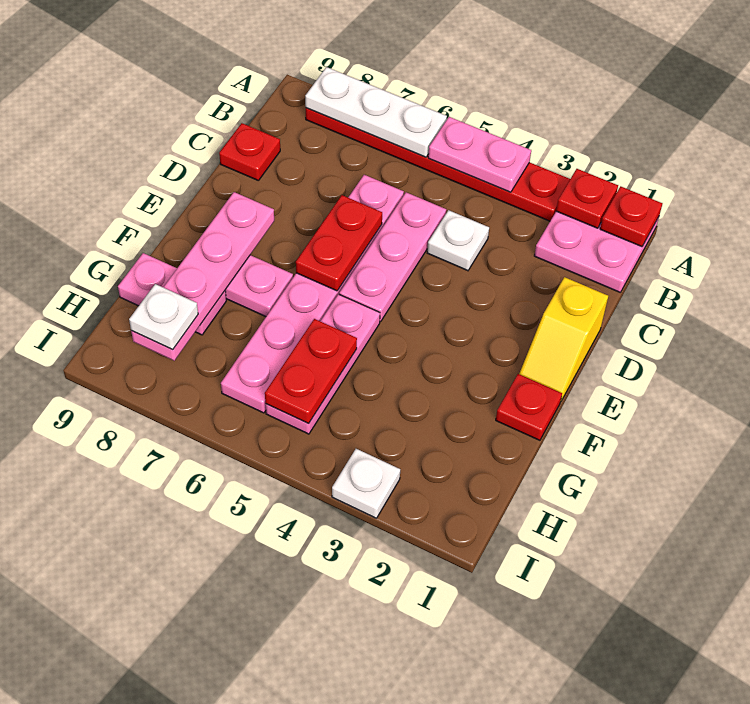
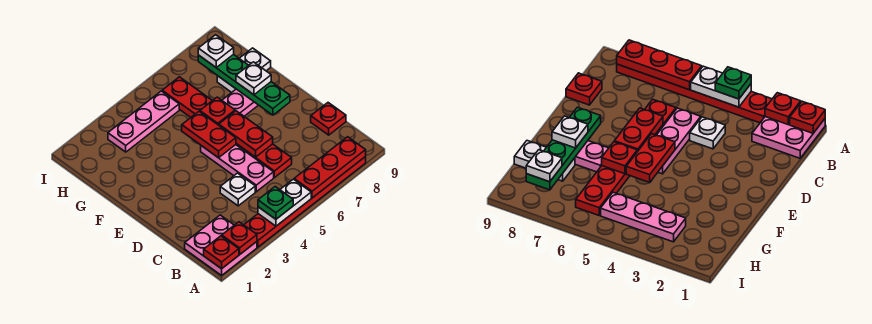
pink plate A4:A5 level 2 -> white plate A4:A5 level 2
none -> green plate A4 level 3
white plate A6:A8 level 2 -> red plate A6:A8 level 2
pink plate C6:H6 level 1 -> red plate C6:H6 level 1
yellow slope D1:E1 level 1 top D -> none
pink plate E8:H8 level 2 -> green plate E8:H8 level 2
red plate F1 level 1 -> red plate F6 level 2
pink plate F5:H5 level 1 -> pink plate H3:H5 level 1
red plate G5:H5 level 2 -> red plate E5:F5 level 2
pink plate G8:G9 level 1 -> white plate G8:G9 level 1
white plate I3 level 1 -> white plate F8 level 3

